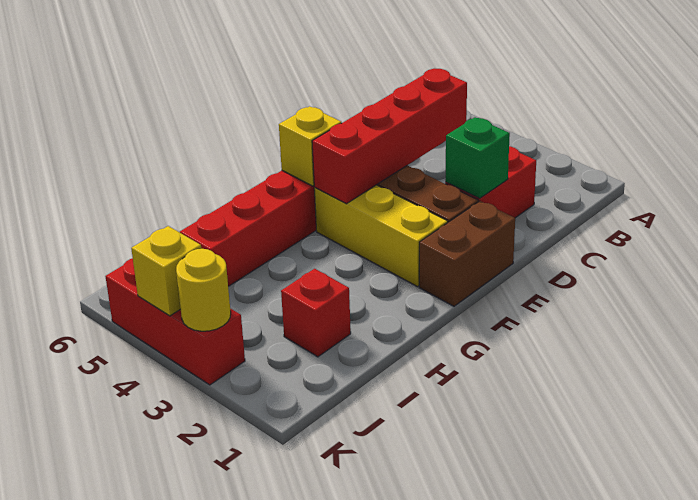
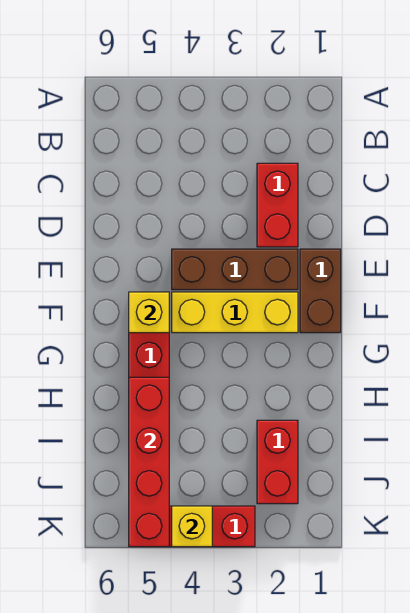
red brick C4:F4 level 2 -> red brick H5:K5 level 2
green brick D2 level 2 -> none
red brick I2 level 1 -> red brick I2:J2 level 1
yellow round brick K3 level 2 -> none

